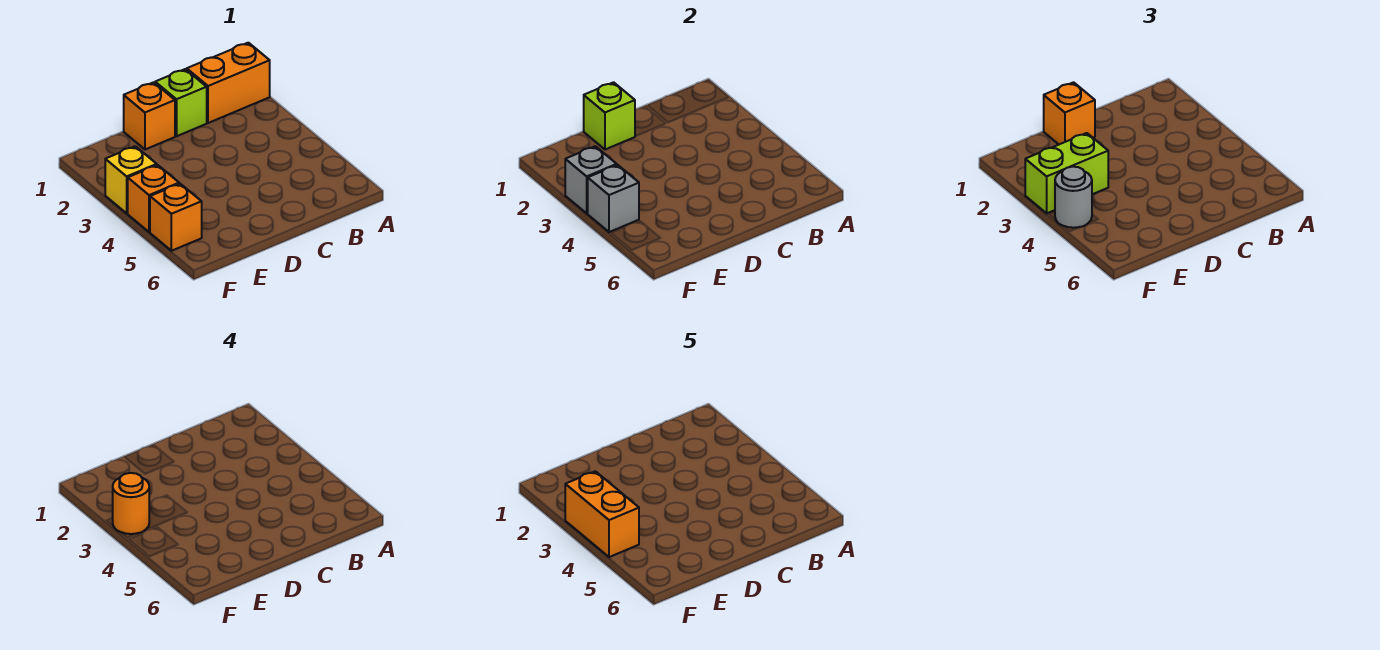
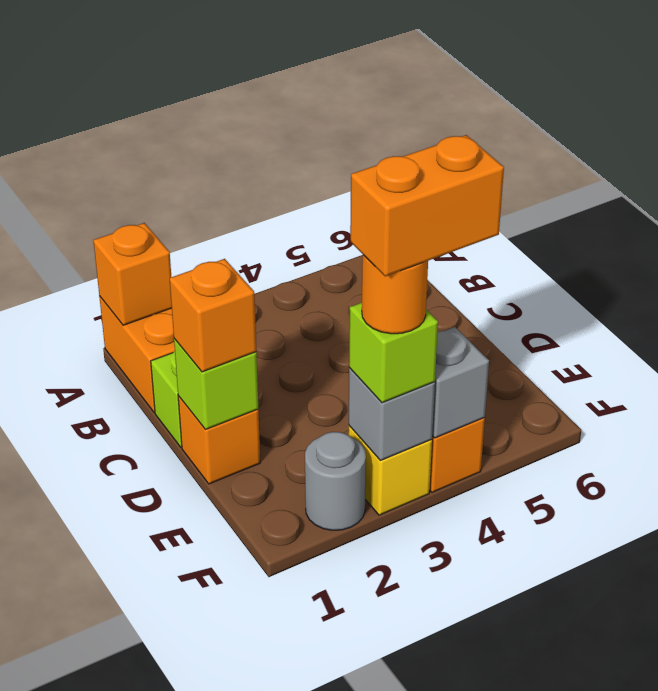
lime brick E3:F3 level 3 -> lime brick F3 level 3
grey round brick F4 level 3 -> grey round brick F2 level 1
orange brick F5 level 1 -> orange brick A1 level 2

